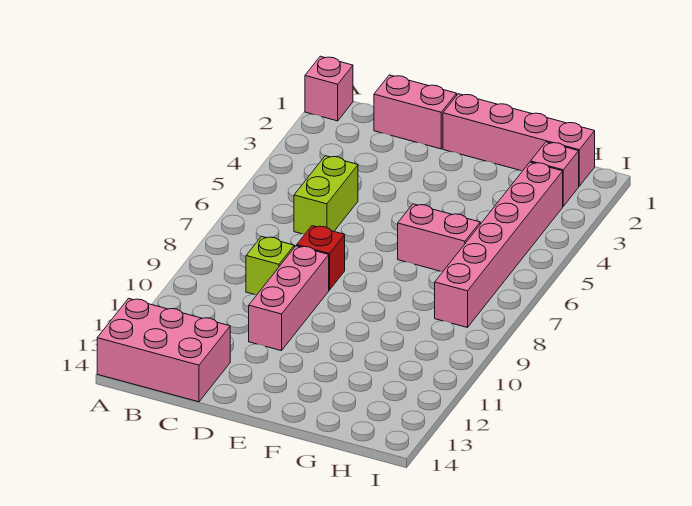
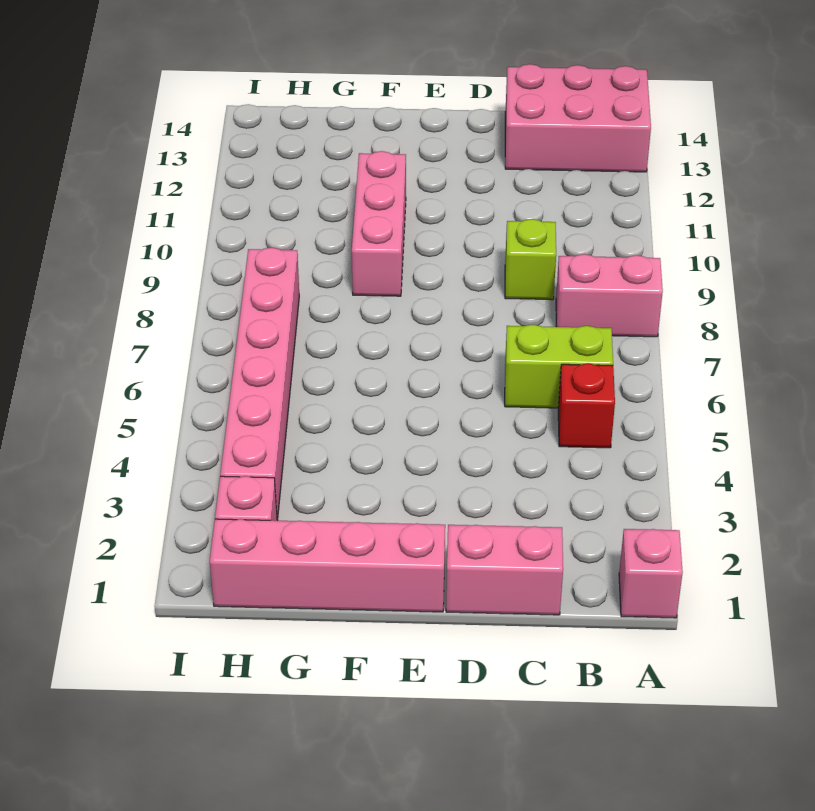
lime brick C5:C6 level 1 -> lime brick B6:C6 level 1
red brick D8 level 1 -> red brick B5 level 1
pink brick D9:D11 level 1 -> pink brick F9:F11 level 1
pink brick F6:G6 level 1 -> pink brick A8:B8 level 1

